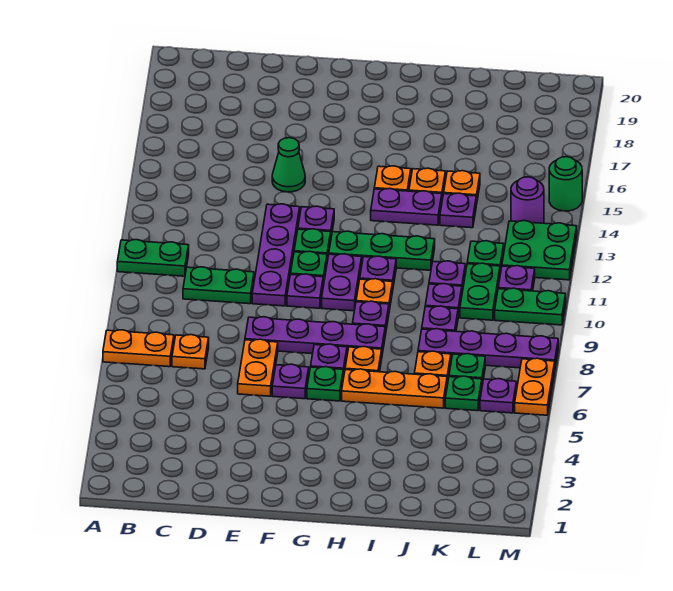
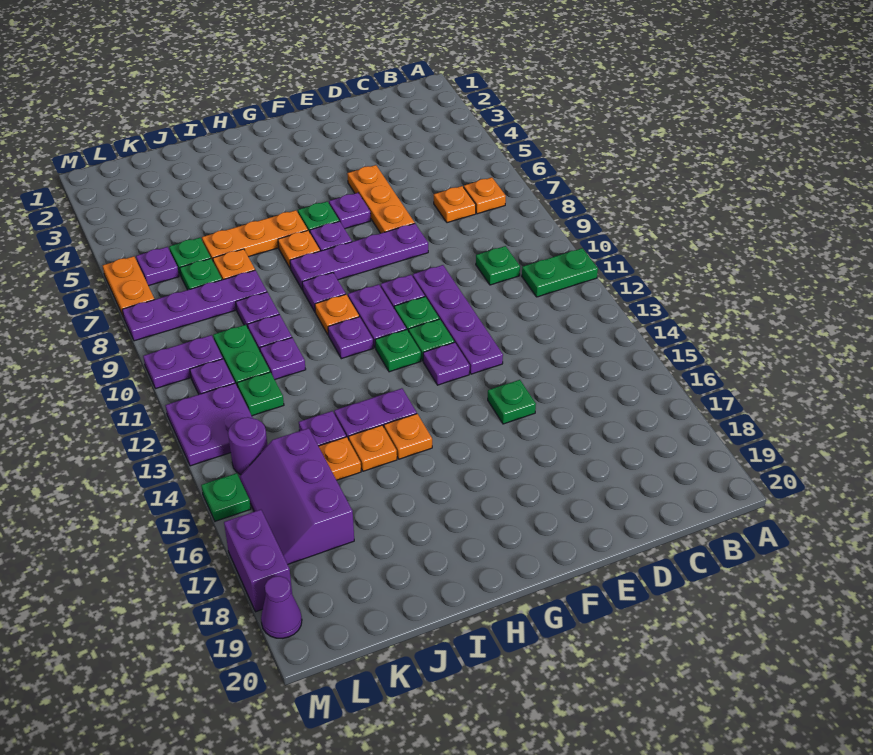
orange plate A7:B7 level 1 -> orange plate B7 level 1
green plate C10:D10 level 1 -> green plate C10 level 1
orange plate E6:E7 level 1 -> orange plate E5:E7 level 1
green cone E15 level 1 -> green plate E15 level 1
green plate G12:I12 level 1 -> green plate G12 level 1
none -> purple slope K15:L17 level 1 top K
green plate L10:M10 level 1 -> purple plate L10:M10 level 1
green plate L12:M13 level 1 -> purple plate L12:M13 level 1
green round brick M15 level 1 -> green plate M15 level 1
none -> purple brick M17:M18 level 1
none -> purple cone M19 level 1

